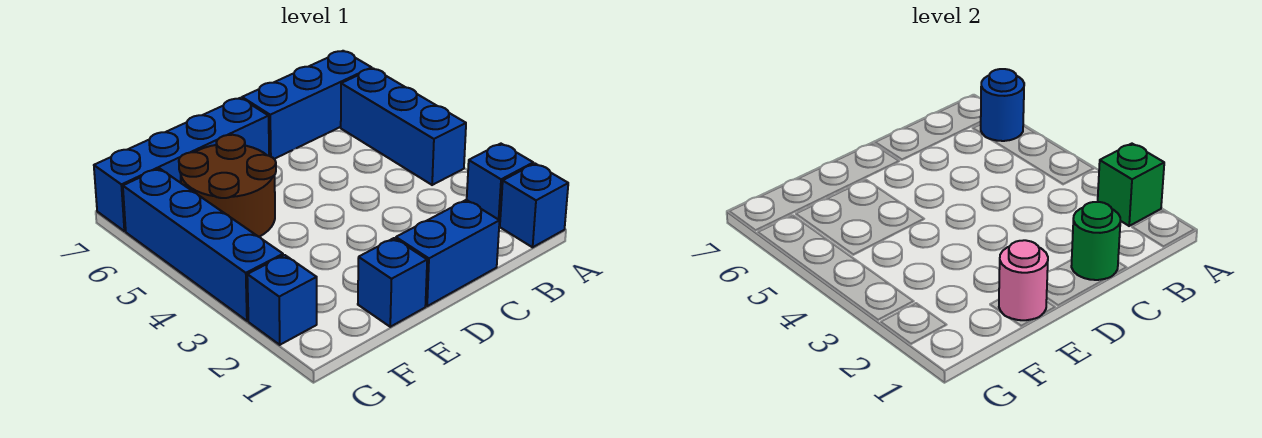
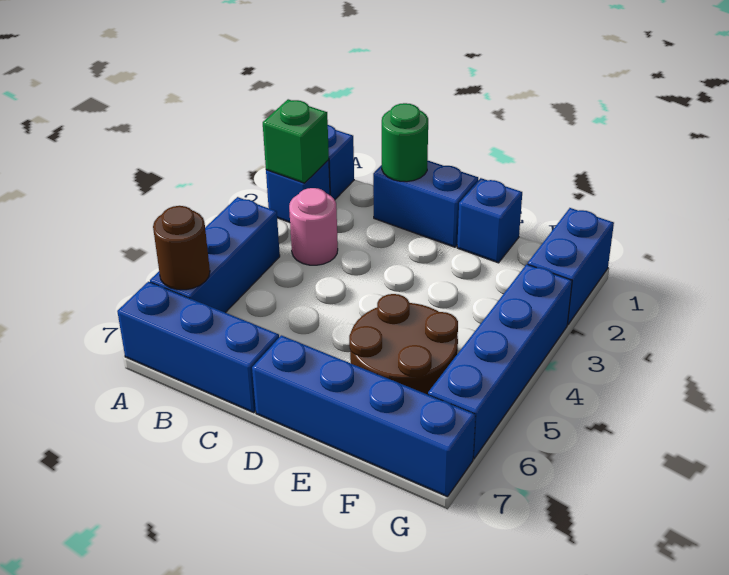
blue round brick A6 level 2 -> brown round brick A6 level 2
pink round brick E1 level 2 -> pink round brick B3 level 1
blue brick G2 level 1 -> blue brick G1:G2 level 1

